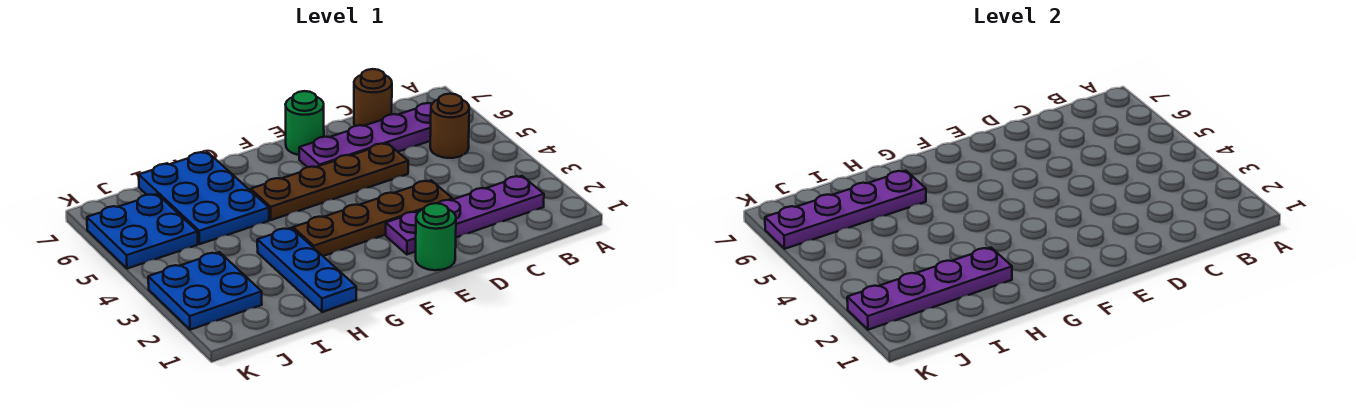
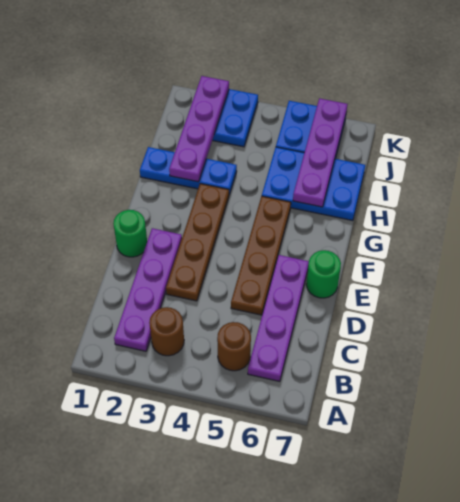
brown round brick C7 level 1 -> brown round brick B3 level 1

